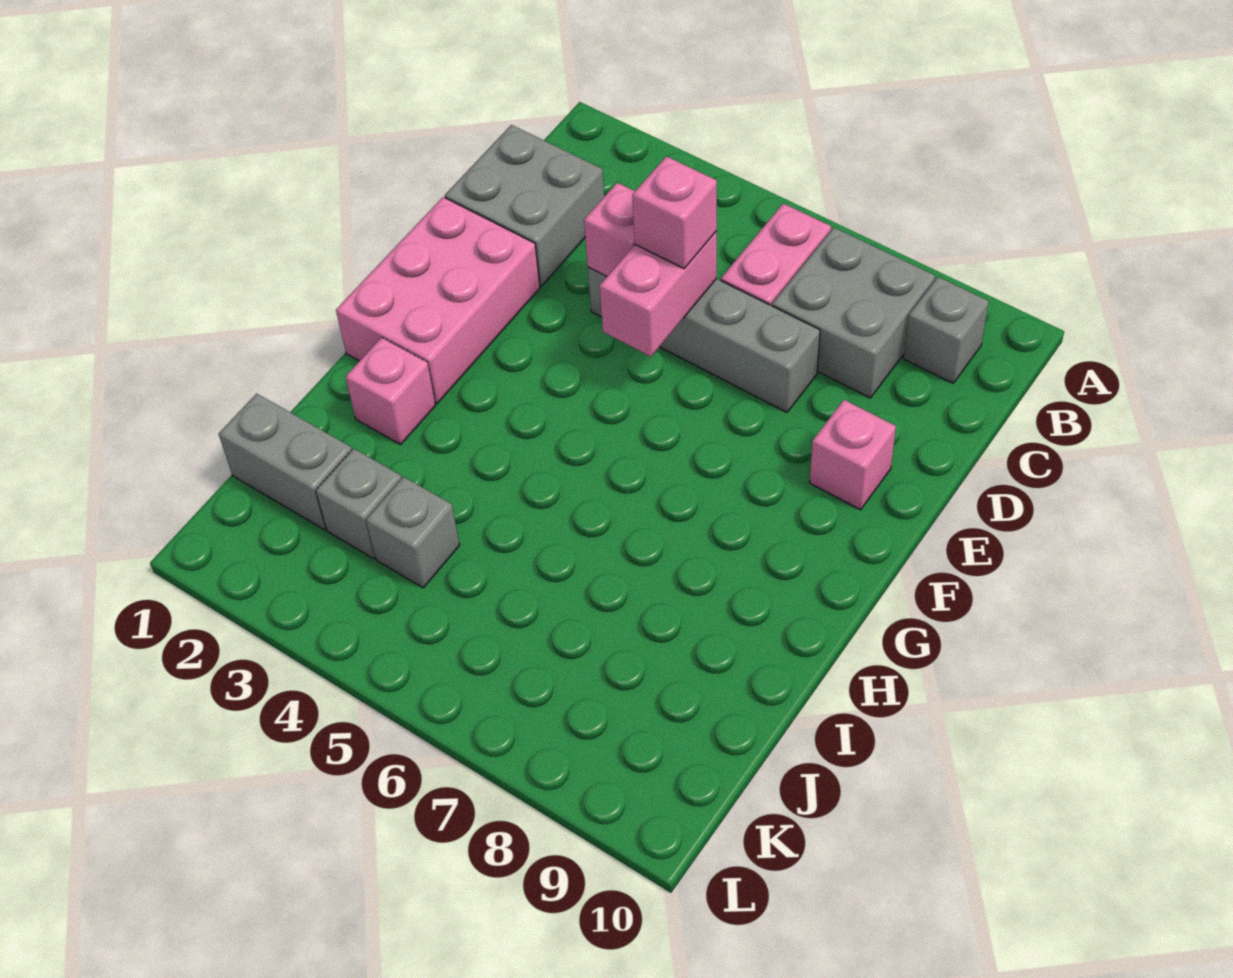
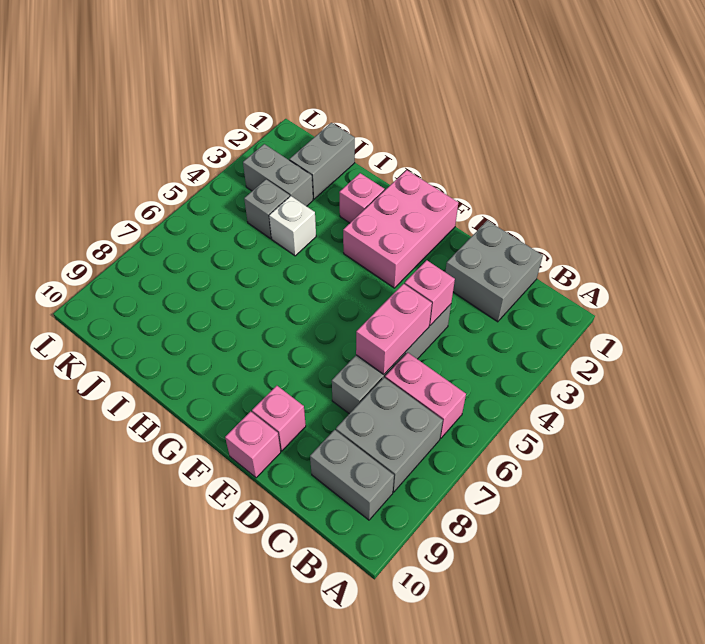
grey brick B9 level 1 -> grey brick B9:C9 level 1
pink brick D5:E5 level 2 -> pink brick D5:D6 level 2
pink brick D5 level 3 -> pink brick E10 level 1
pink brick E1:G2 level 1 -> pink brick F1:G3 level 1
none -> white brick I4 level 1
grey brick J3 level 1 -> grey brick J3:K3 level 1

